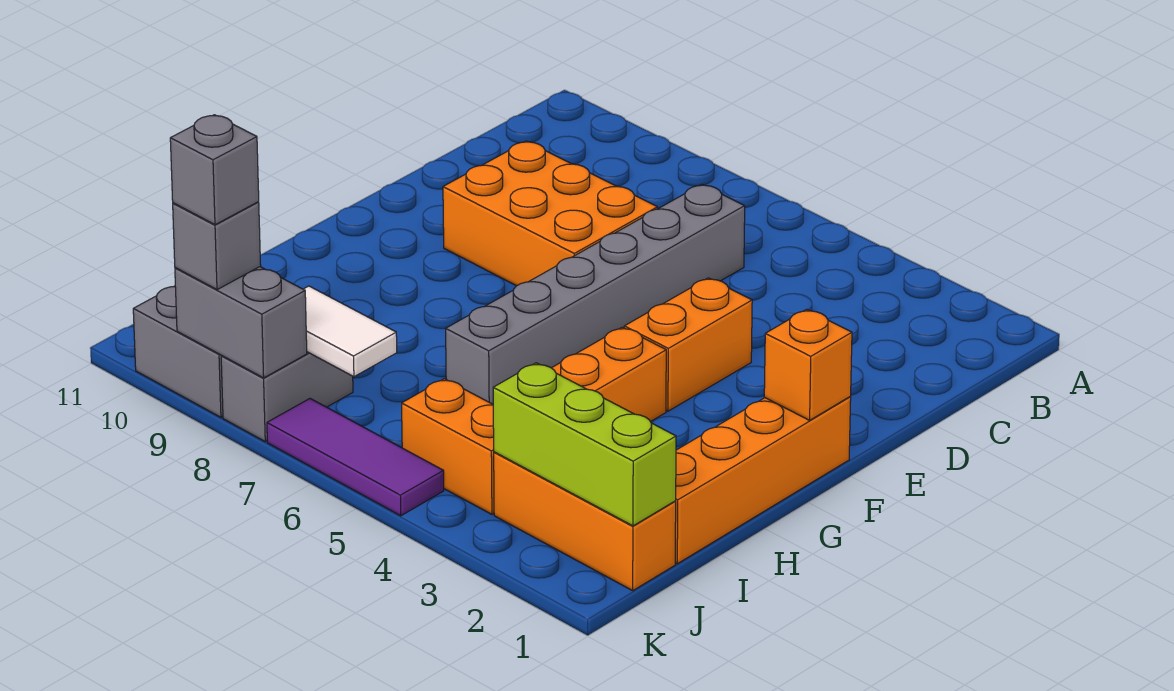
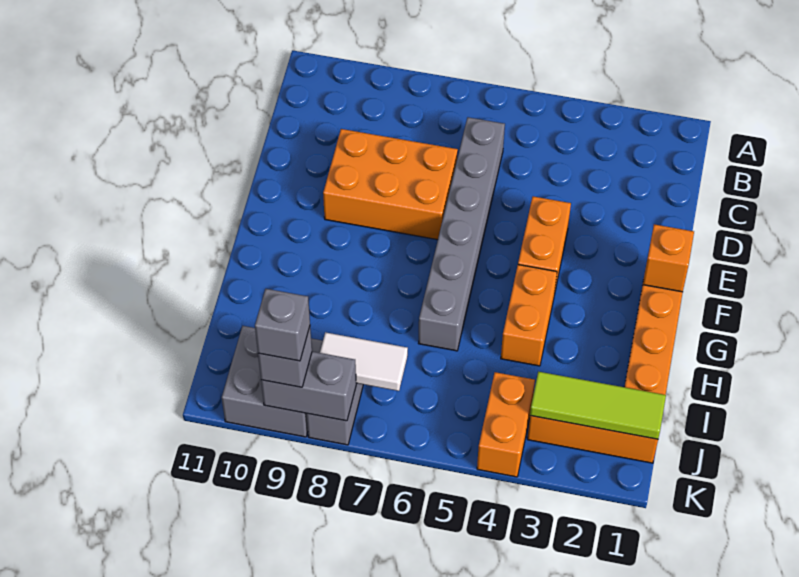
lime brick J1:J3 level 2 -> lime tile J1:J3 level 2
orange brick J4:J5 level 1 -> orange brick J4:K4 level 1
purple tile K5:K7 level 1 -> none

